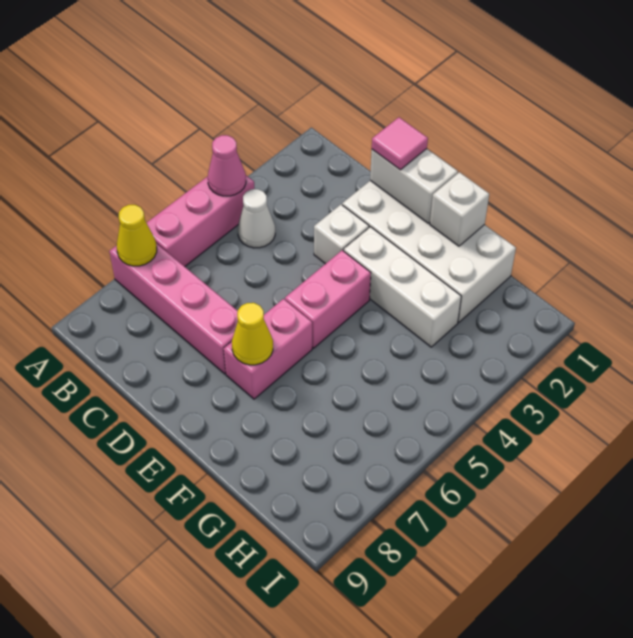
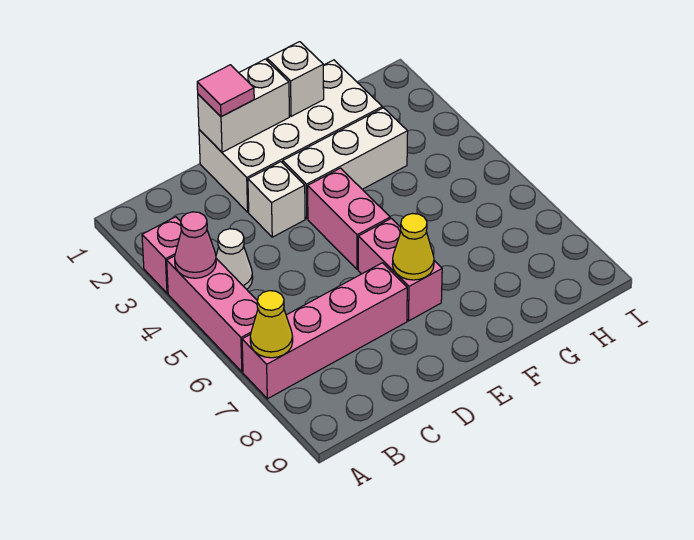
none -> pink brick A3 level 1

